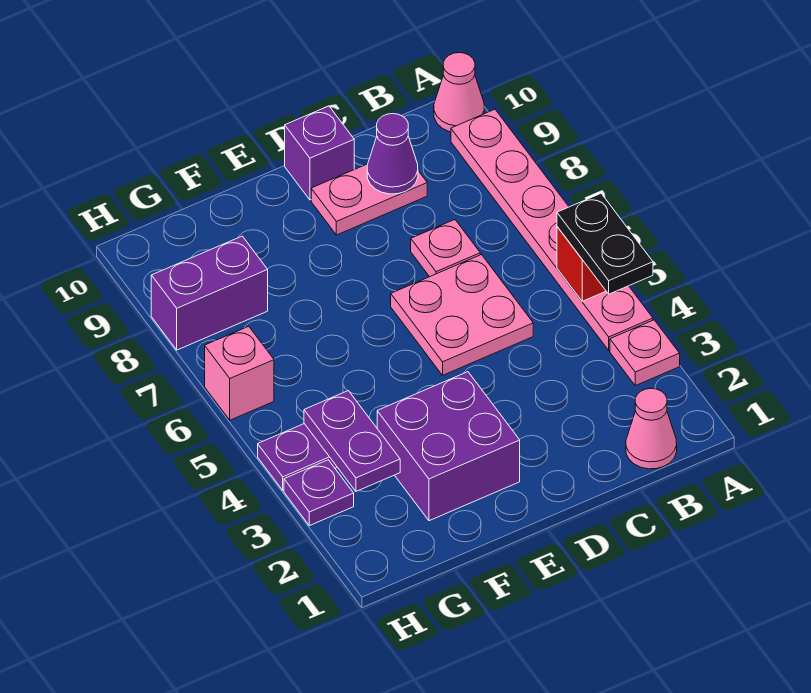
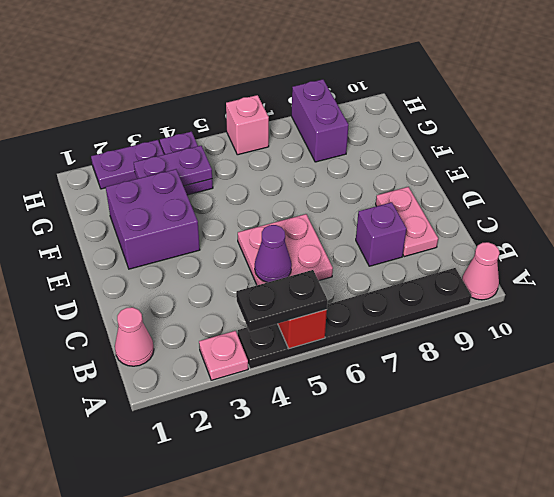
pink plate A4:A9 level 1 -> black plate A4:A9 level 1
pink plate C7 level 1 -> none
purple cone C9 level 2 -> purple cone C5 level 2
purple brick D10 level 1 -> purple brick C8 level 1
purple plate H3 level 1 -> purple plate H2:H3 level 1

